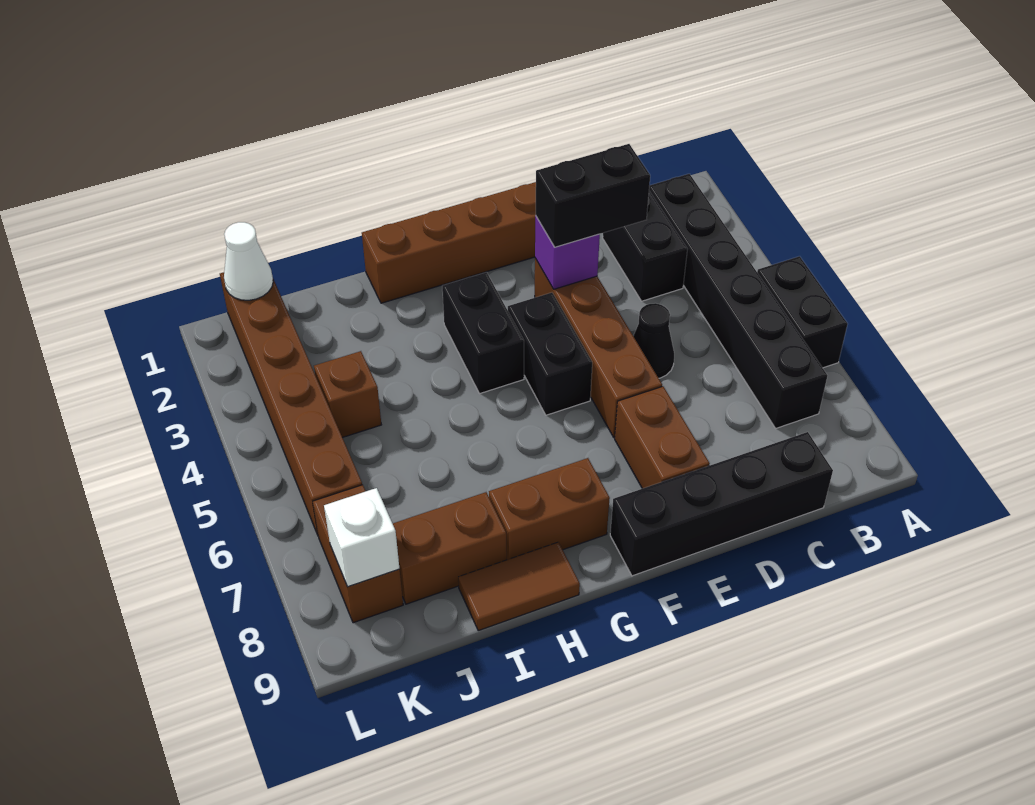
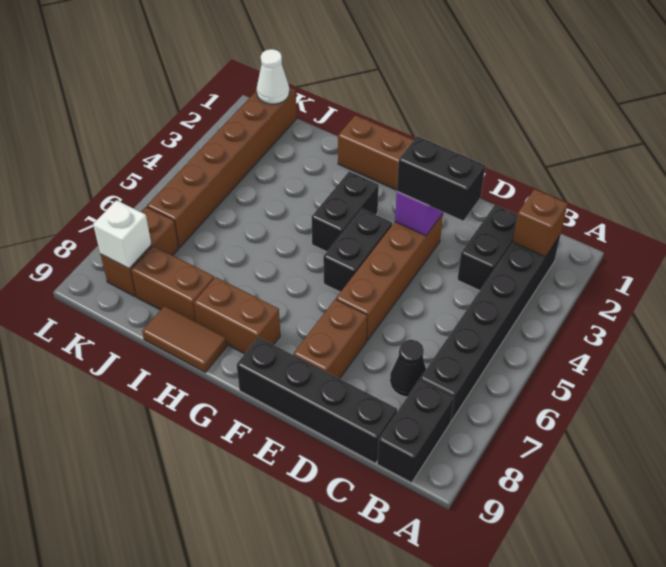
black brick A5:A6 level 1 -> black brick B8:B9 level 1
black cone D5 level 1 -> black cone C7 level 1
brown brick J4 level 1 -> brown brick B2 level 2

